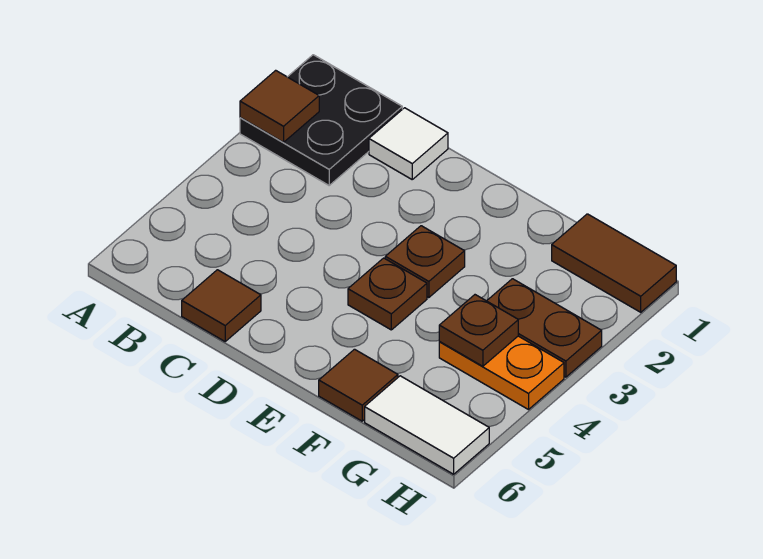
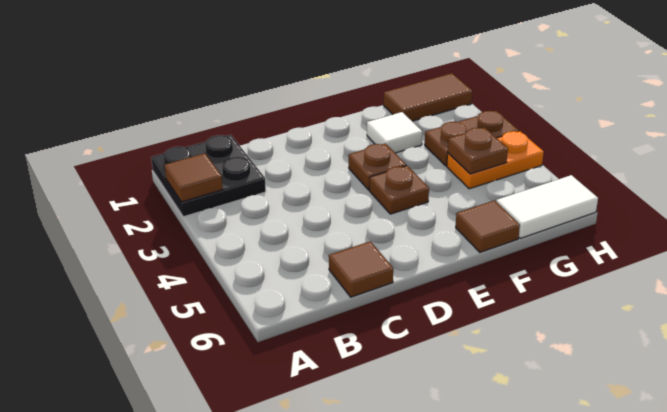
white tile C1 level 1 -> white tile F2 level 1

